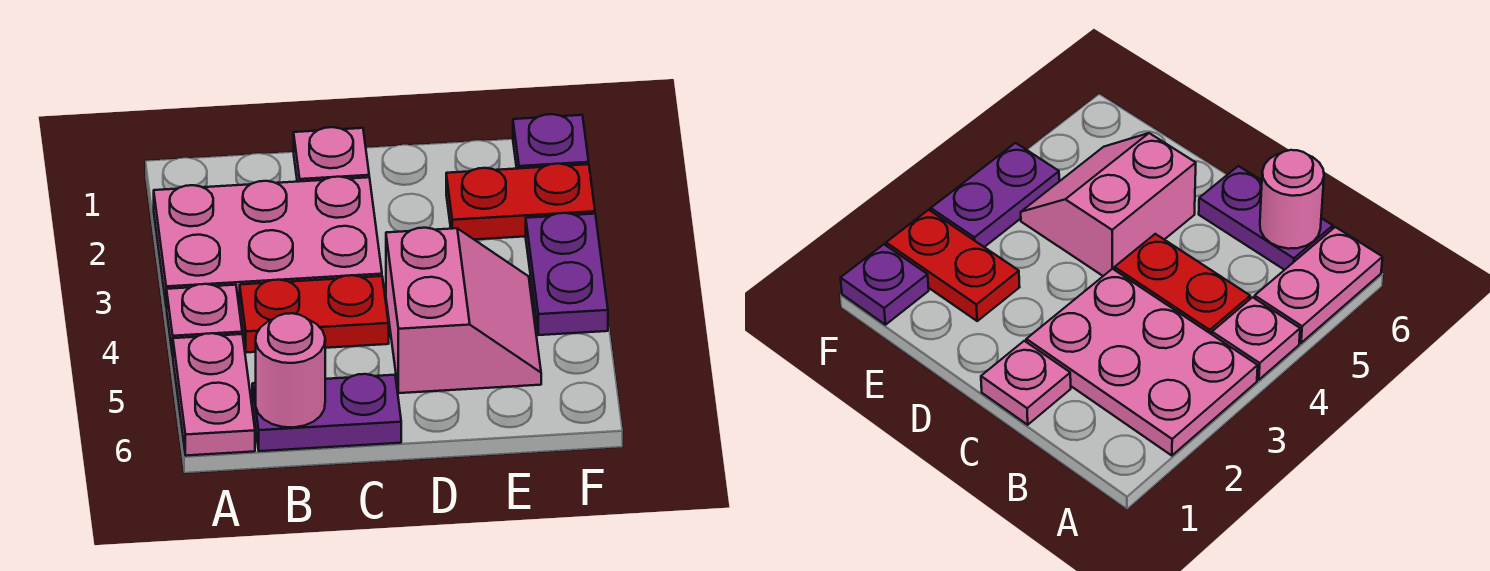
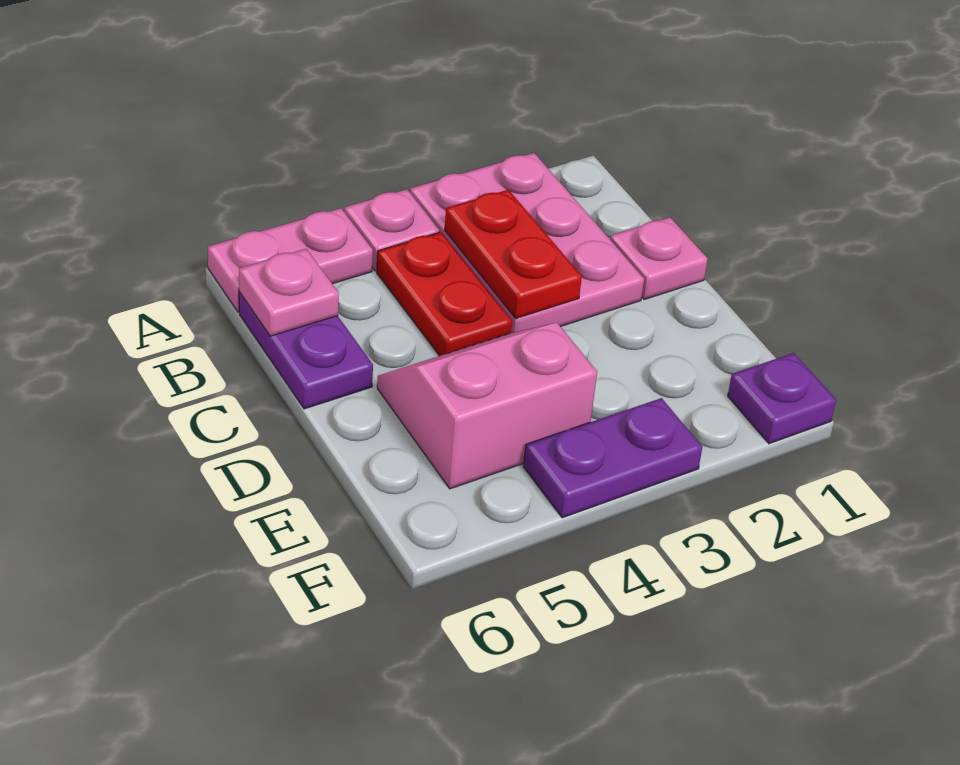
pink round brick B6 level 2 -> pink plate B6 level 2
pink slope D4:E5 level 1 top D -> pink slope D4:E5 level 1 top E
red plate E2:F2 level 1 -> red plate B3:C3 level 2

